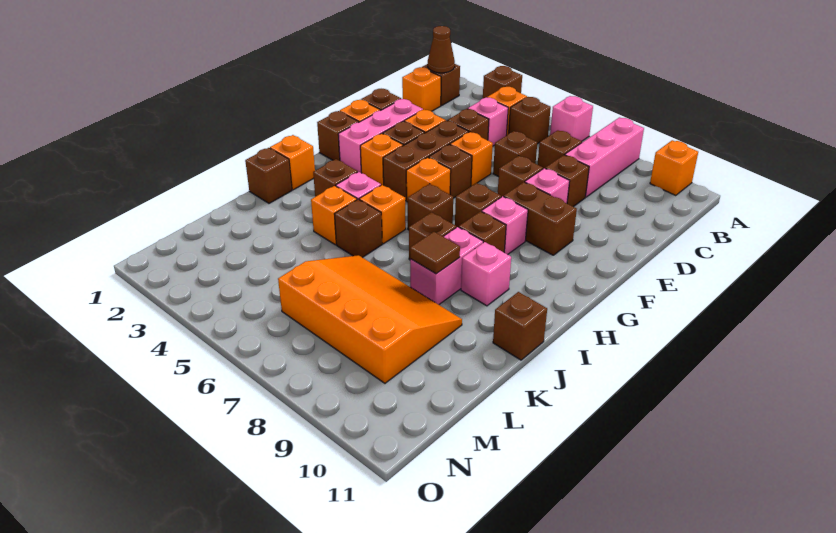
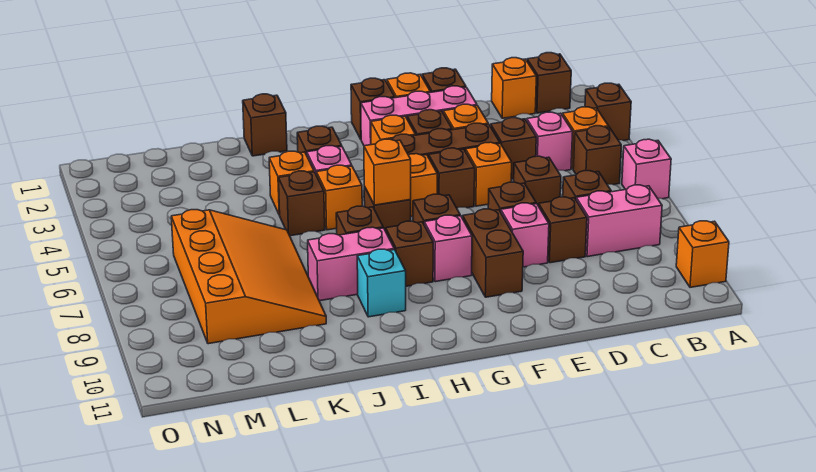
pink brick A8:C8 level 1 -> pink brick B8:C8 level 1
brown cone B1 level 2 -> none
orange brick I1 level 1 -> orange brick H6 level 2
pink brick I9 level 1 -> cyan brick I9 level 1
brown tile J8 level 2 -> none
brown brick J11 level 1 -> none

